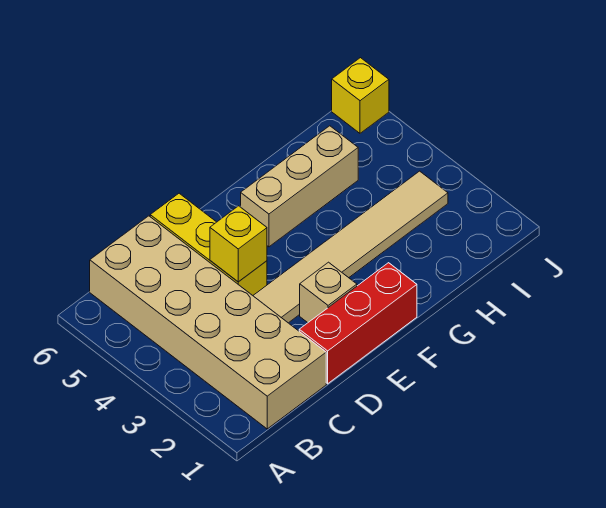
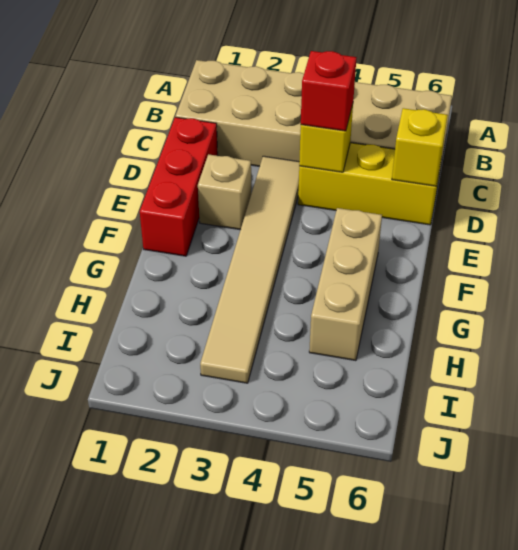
none -> red brick D4 level 3
yellow brick J6 level 1 -> yellow brick D6 level 2

